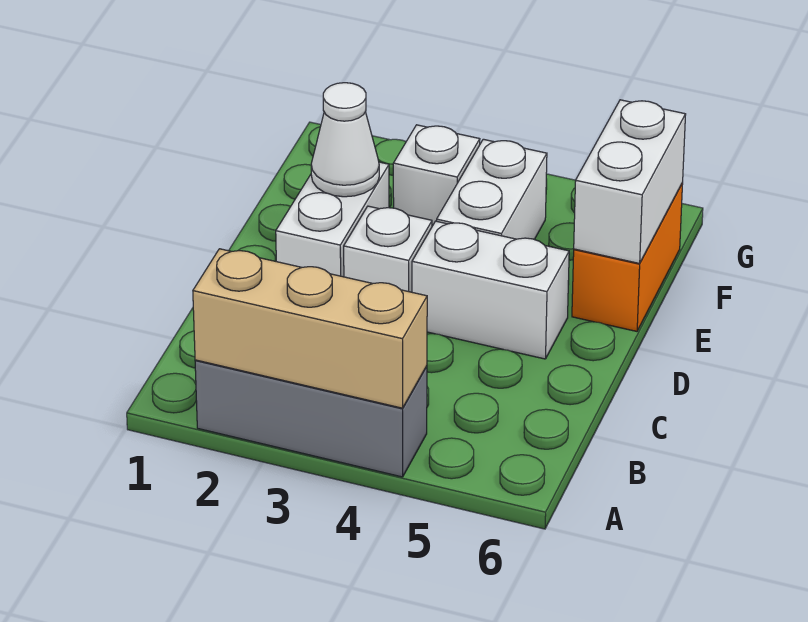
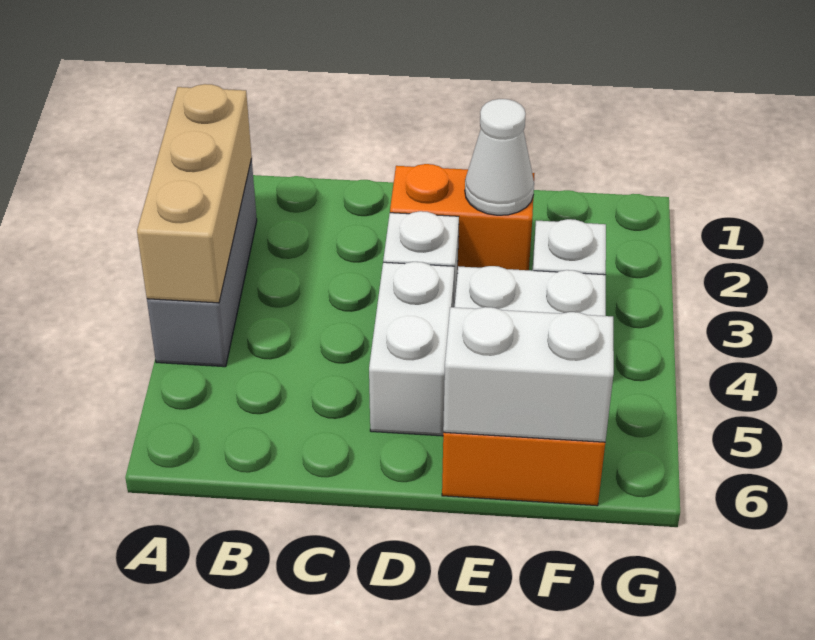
white brick D2:E2 level 1 -> orange brick D2:E2 level 1

